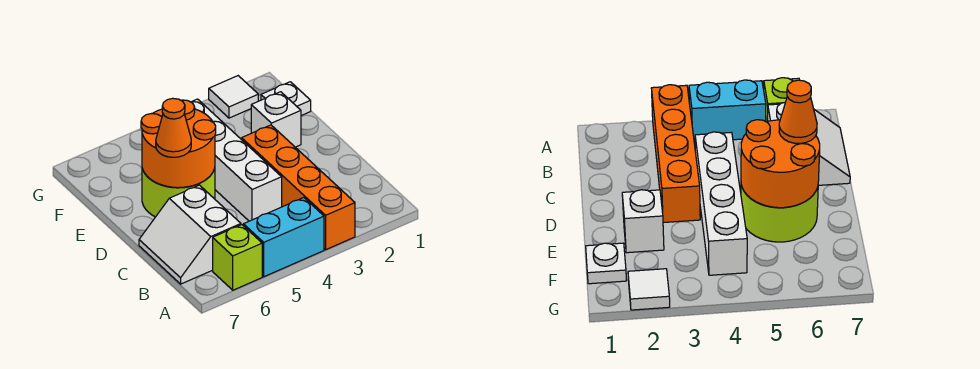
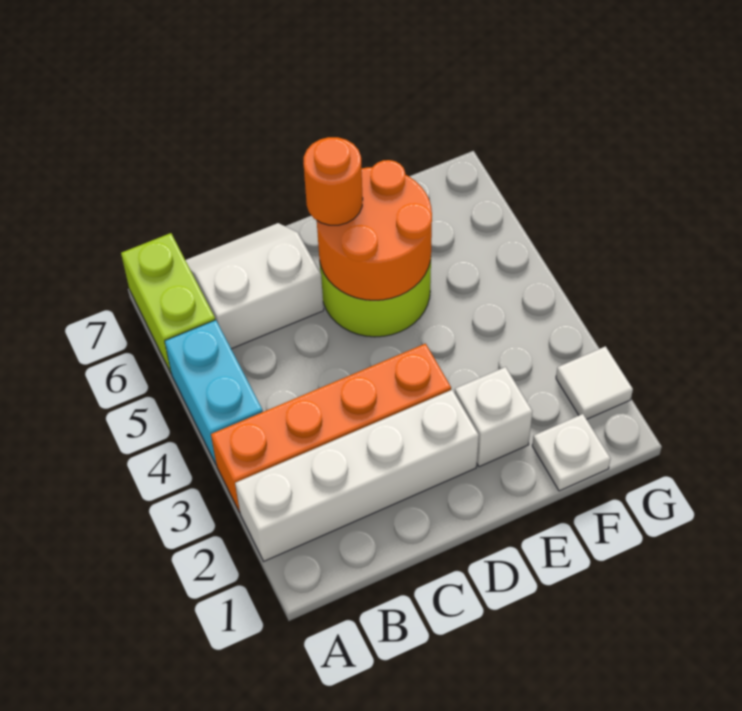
lime brick A6 level 1 -> lime brick A6:A7 level 1
white brick C4:F4 level 1 -> white brick A2:D2 level 1
orange cone D6 level 3 -> orange round brick D6 level 3

